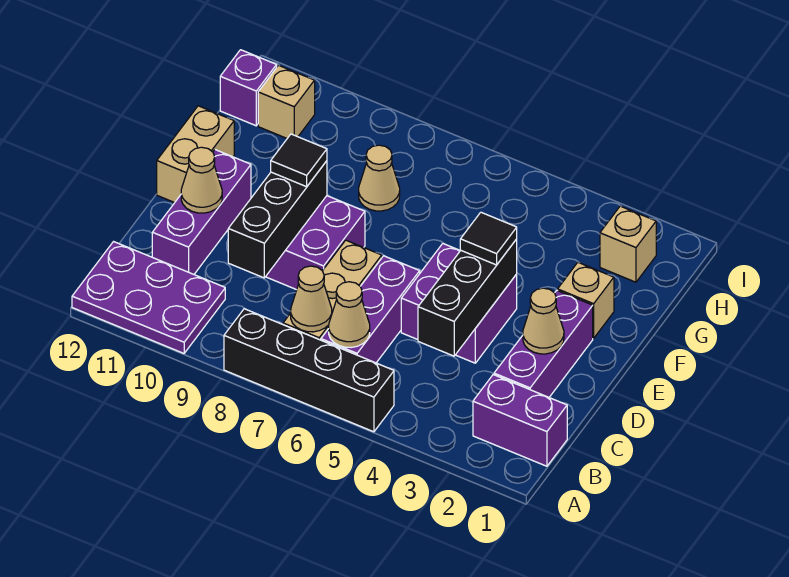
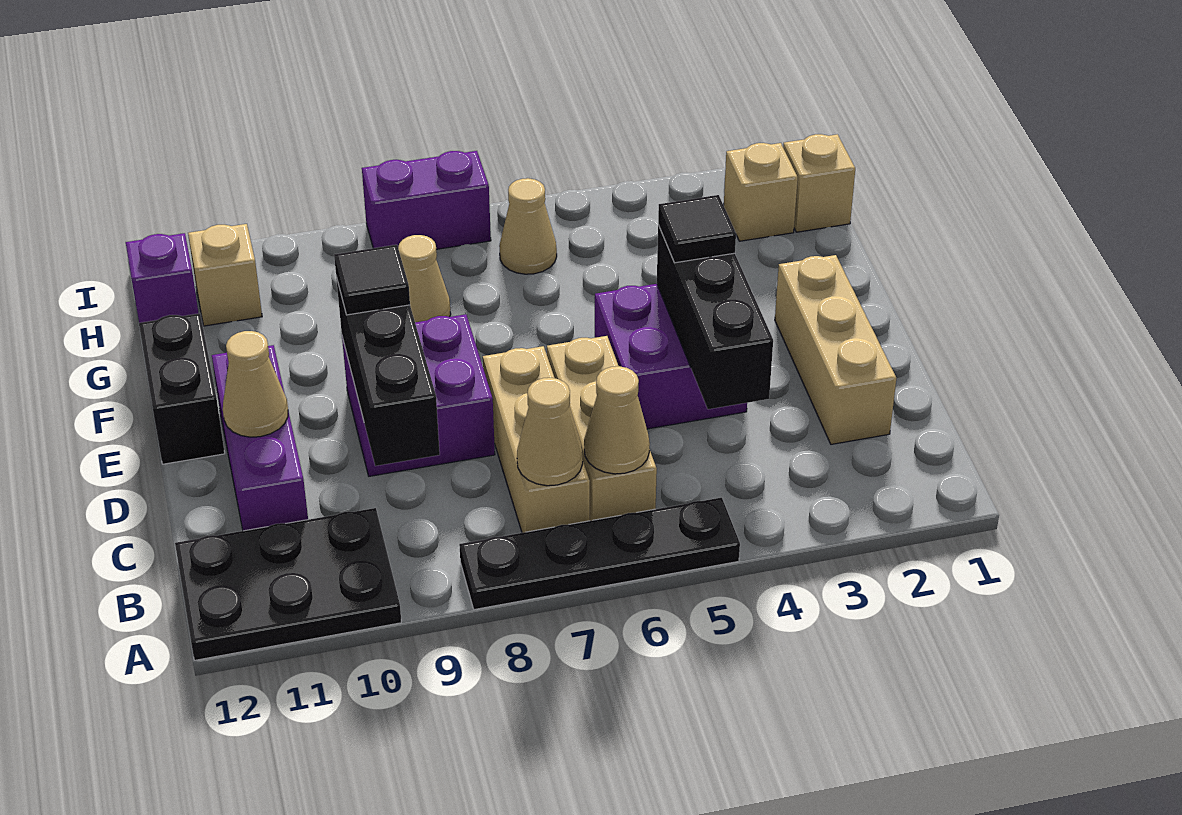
black brick A5:A8 level 1 -> black plate A5:A8 level 1
purple plate A10:B12 level 1 -> black plate A10:B12 level 1
purple brick B1:B2 level 1 -> purple brick I7:I8 level 1
purple brick B6:D6 level 1 -> tan brick B6:D6 level 1
purple brick C2:E2 level 1 -> tan brick C2:E2 level 1
tan cone D2 level 2 -> tan cone H6 level 1
tan brick E12:F12 level 1 -> black brick E12:F12 level 1
tan brick F2 level 1 -> tan brick H1 level 1

